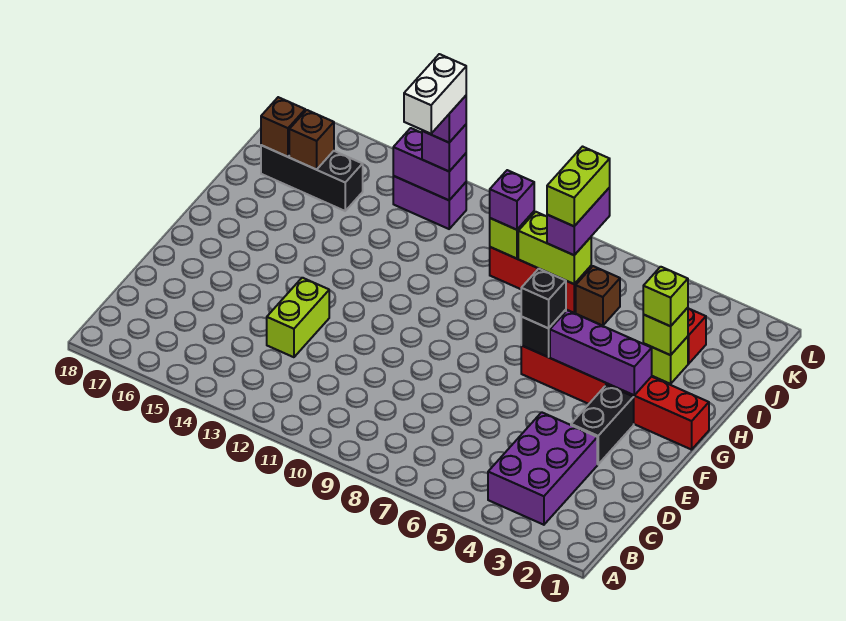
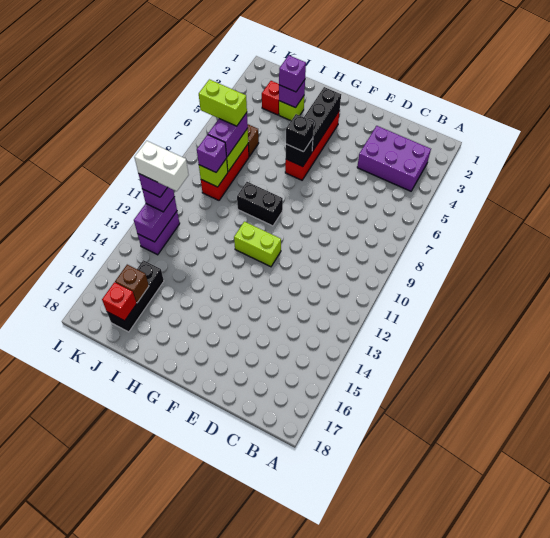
lime brick D13:E13 level 1 -> lime brick F11:G11 level 1
black brick E3:F3 level 1 -> black brick G9:H9 level 1
red brick G1:G6 level 1 -> red brick G3:G6 level 1
purple brick G3:G5 level 2 -> black brick G3:G5 level 2
lime brick I3 level 2 -> purple brick I3 level 2
lime brick I3 level 3 -> purple brick I3 level 3
purple brick J7:K7 level 3 -> purple brick J7:J8 level 3
brown brick J17 level 2 -> red brick J17 level 2

